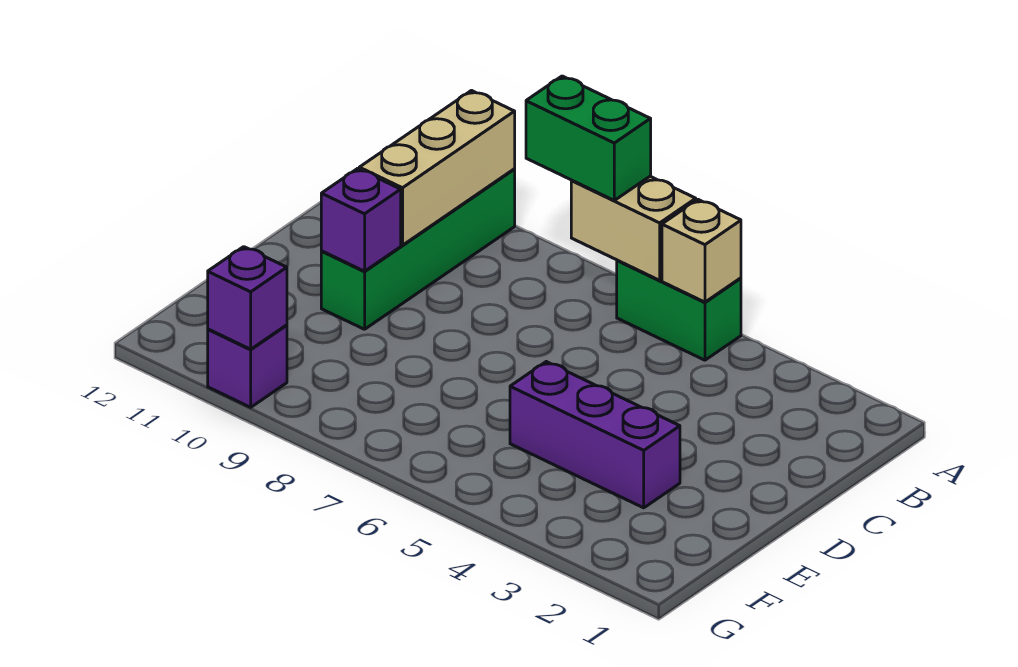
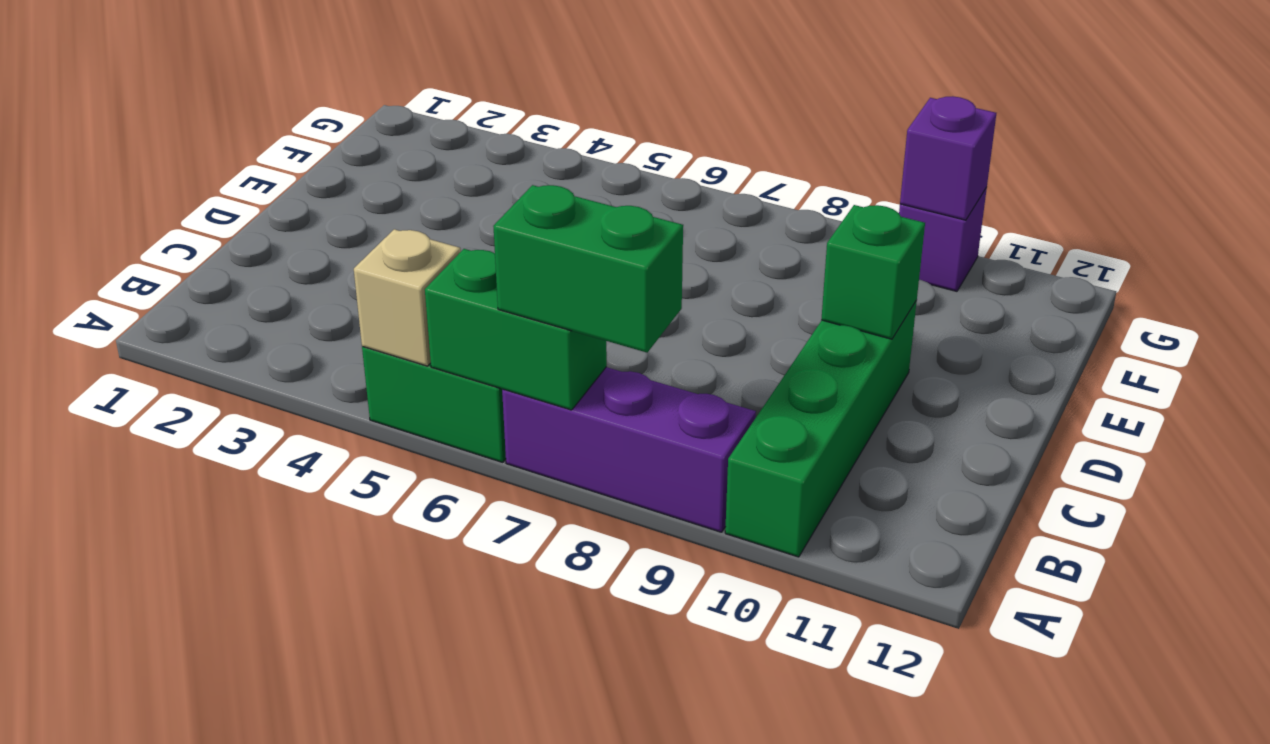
tan brick A6:A7 level 2 -> green brick A6:A7 level 2
tan brick A10:C10 level 2 -> none
purple brick D10 level 2 -> green brick D10 level 2
purple brick E3:E5 level 1 -> purple brick A7:A9 level 1

